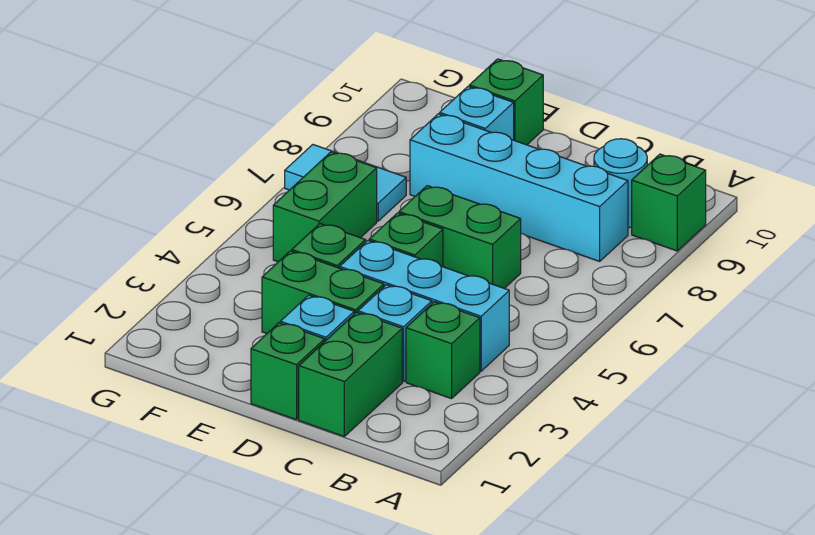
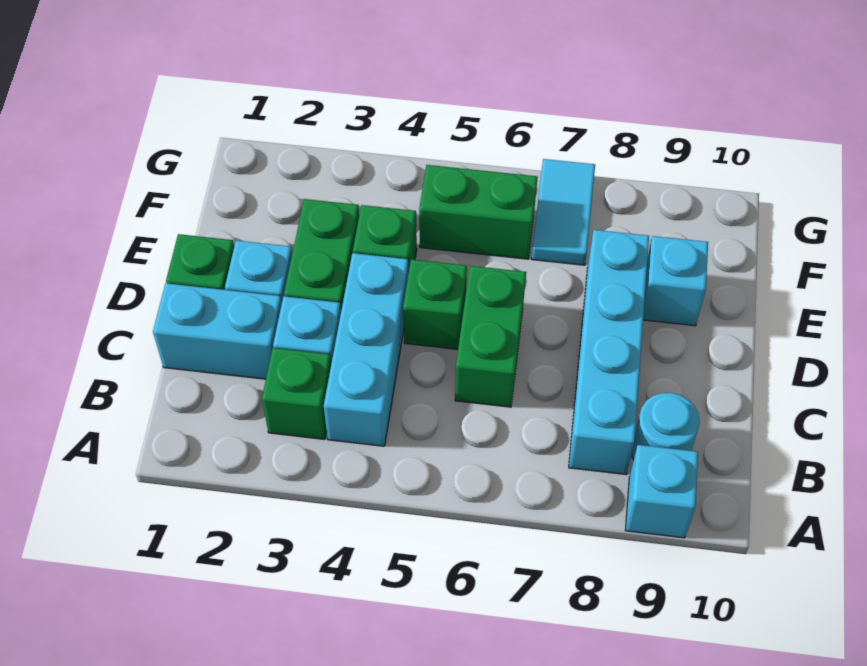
green brick A9 level 1 -> cyan brick A9 level 1
green brick C1:C2 level 1 -> cyan brick C1:C2 level 1
green brick E10 level 1 -> none

